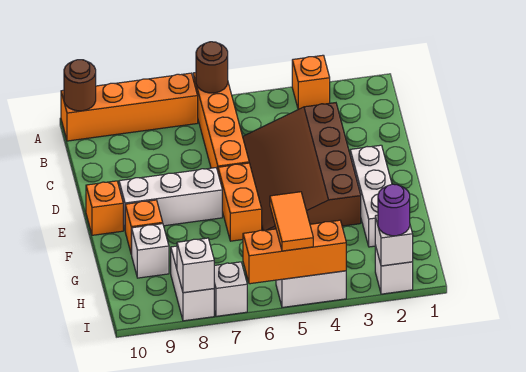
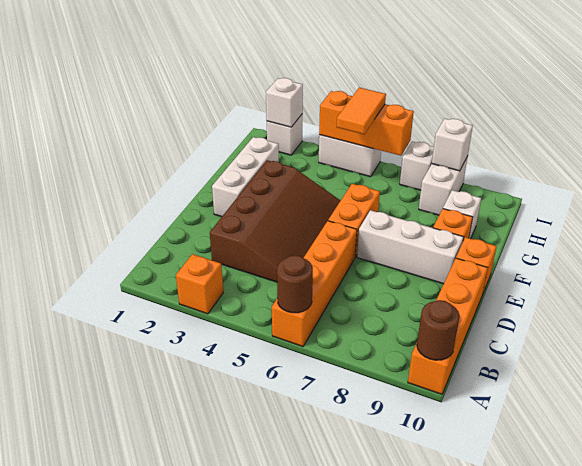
orange brick A7:A10 level 1 -> orange brick A10:D10 level 1
purple round brick I2 level 3 -> none

